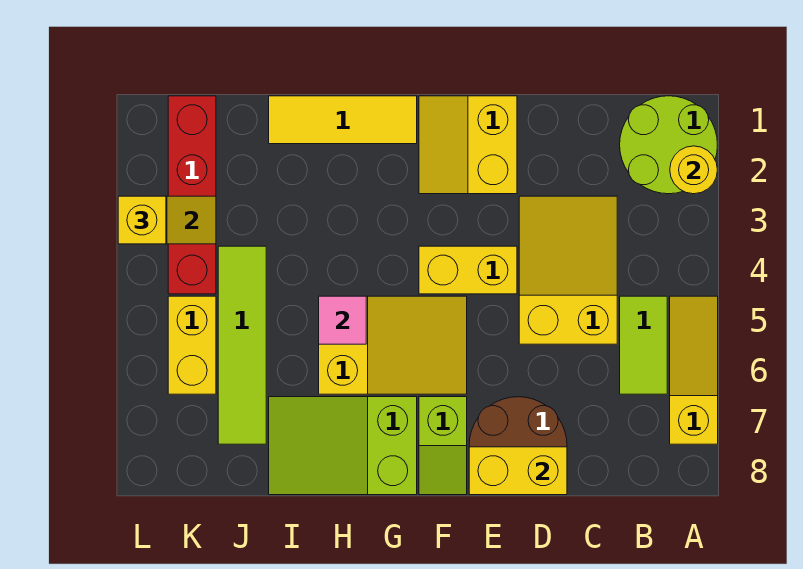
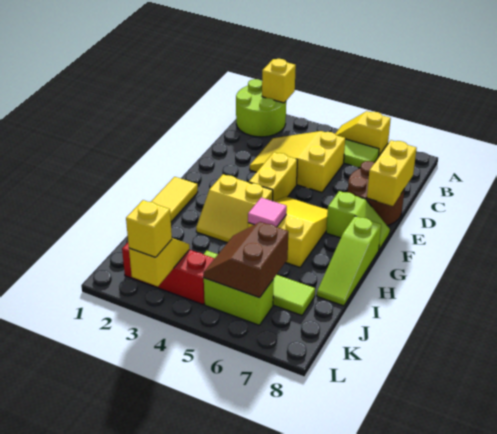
yellow round brick A2 level 2 -> yellow brick A2 level 2
yellow slope A5:A7 level 1 top 7 -> yellow slope A5:A6 level 1 top 6
yellow slope E1:F2 level 1 top E -> yellow slope G3:H4 level 1 top G
lime slope G7:I8 level 1 top G -> lime slope G8:I8 level 1 top G
none -> brown slope J5:K6 level 2 top 6
red brick K1:K4 level 1 -> red brick K2:K4 level 1
yellow brick K5:K6 level 1 -> lime brick K5:K6 level 1

